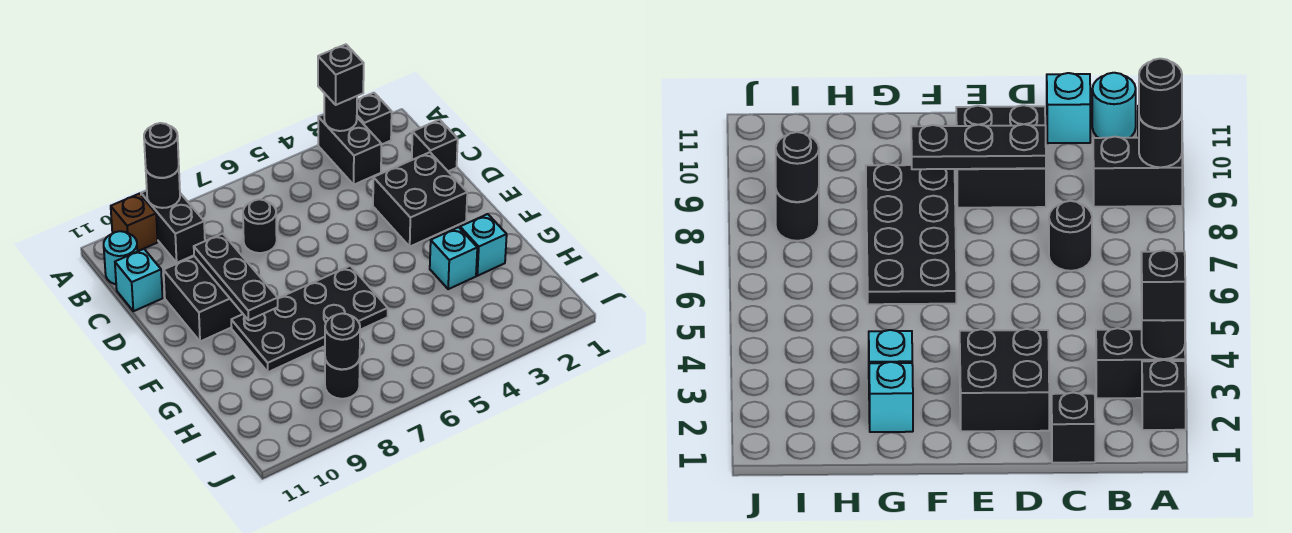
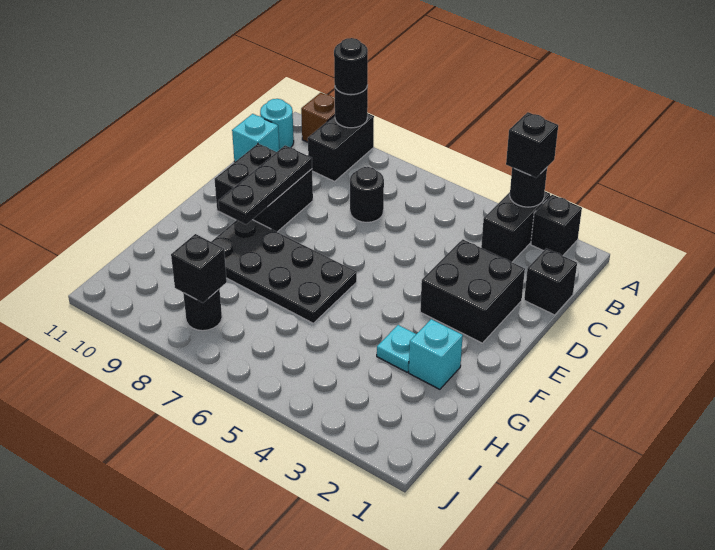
cyan brick G3 level 1 -> cyan plate G3 level 1
black round brick I8 level 2 -> black brick I8 level 2

